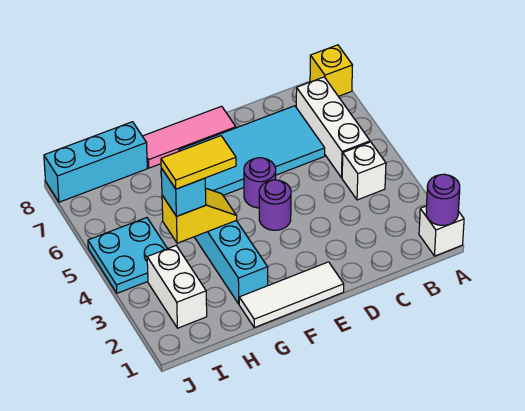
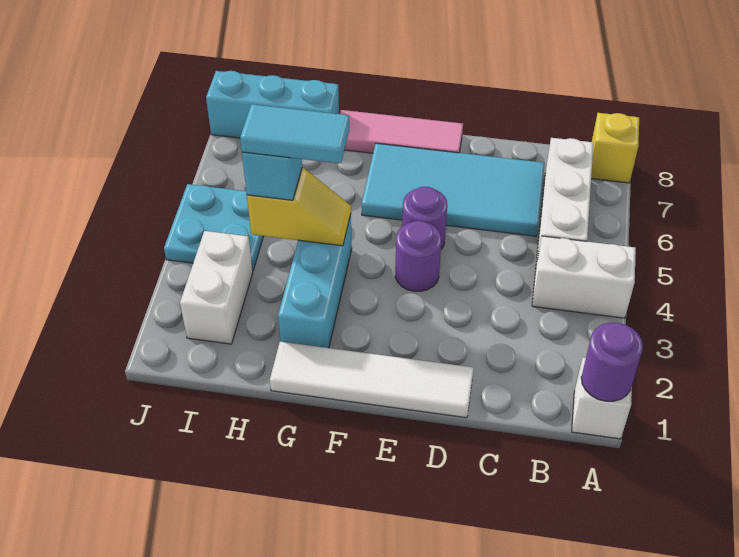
white brick B4 level 1 -> white brick A4:B4 level 1
white tile E1:G1 level 1 -> white tile D1:G1 level 1
yellow tile G4:H4 level 4 -> cyan tile G4:H4 level 4

